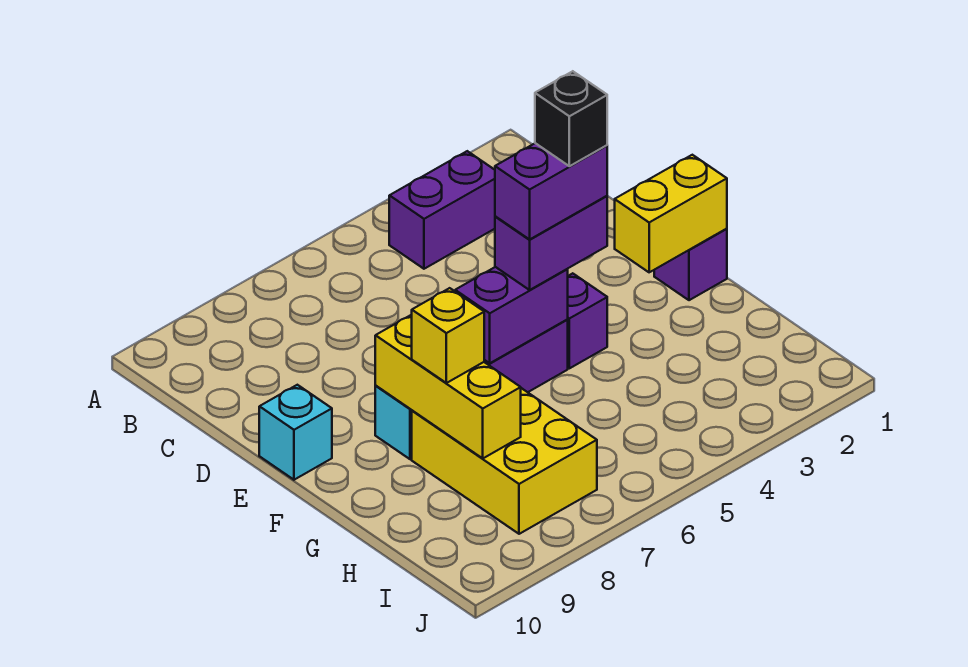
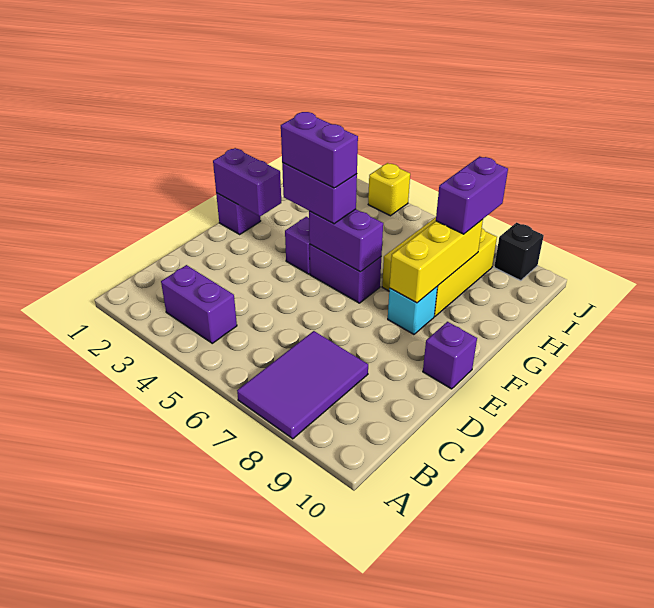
none -> purple tile A7:C8 level 1
cyan brick E10 level 1 -> purple brick E10 level 1
yellow brick F1:F2 level 2 -> purple brick F1:F2 level 2
black brick F4 level 5 -> black brick J9 level 1
yellow brick G8 level 3 -> yellow brick J4 level 1
none -> purple brick H8:I8 level 3

